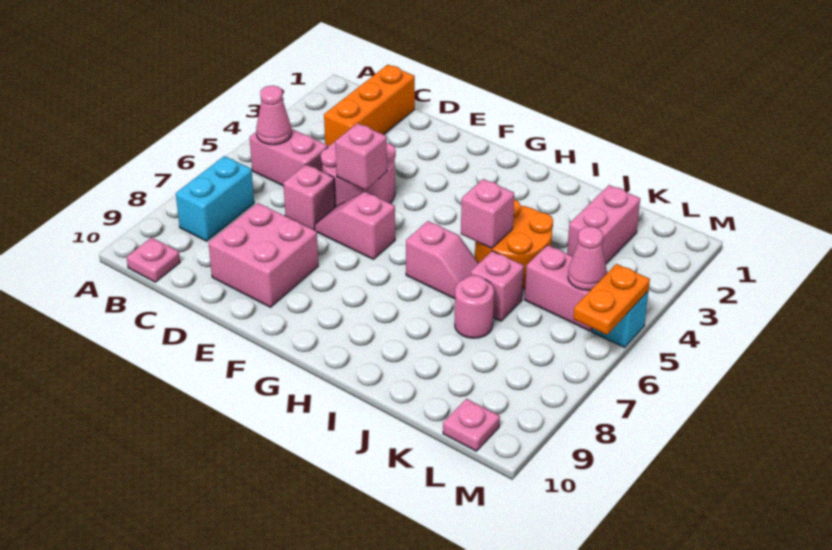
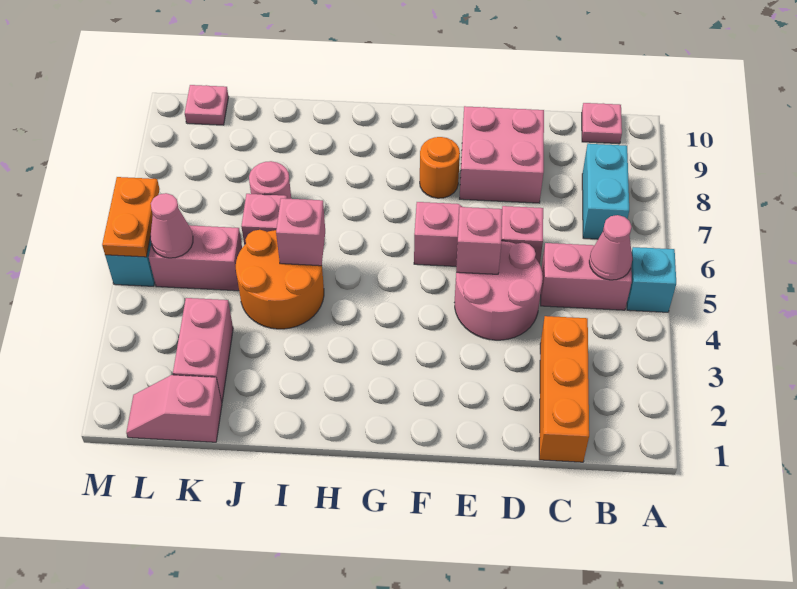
none -> cyan brick A5 level 1
none -> orange round brick F8 level 1
pink slope H6:I6 level 1 top H -> pink slope K1:L1 level 1 top K

